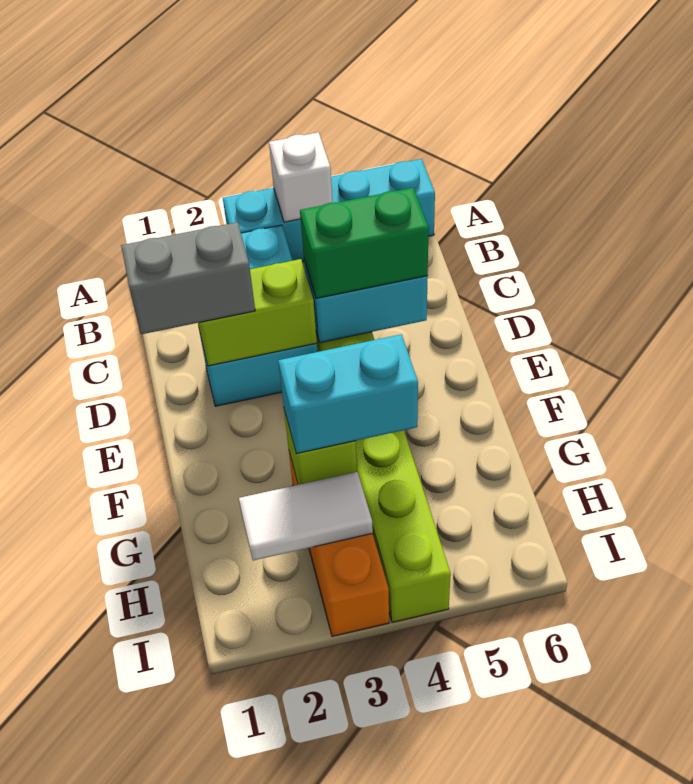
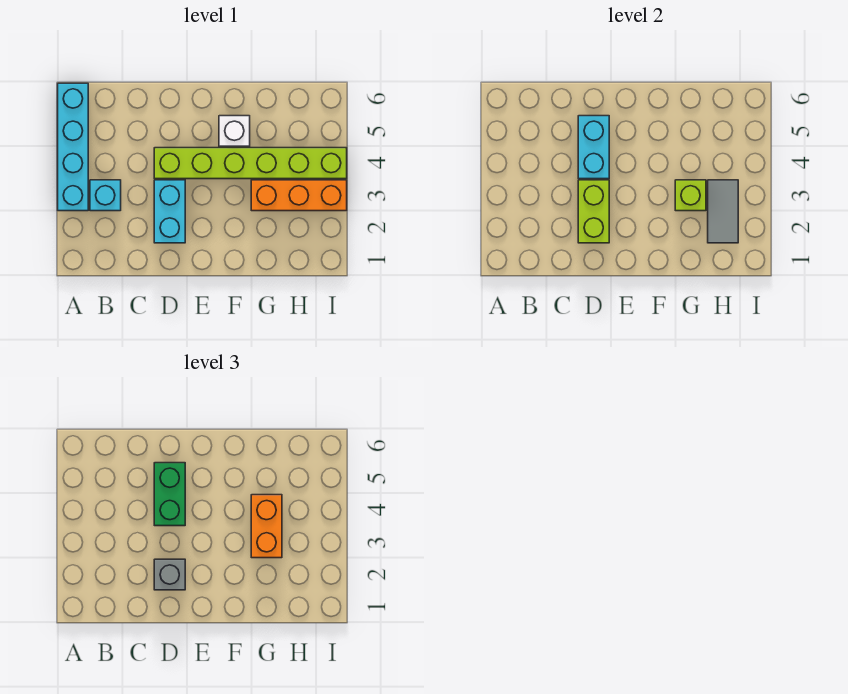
white brick A4 level 2 -> white brick F5 level 1
grey brick D1:D2 level 3 -> grey brick D2 level 3
cyan brick G3:G4 level 3 -> orange brick G3:G4 level 3
white tile H2:H3 level 2 -> grey tile H2:H3 level 2

